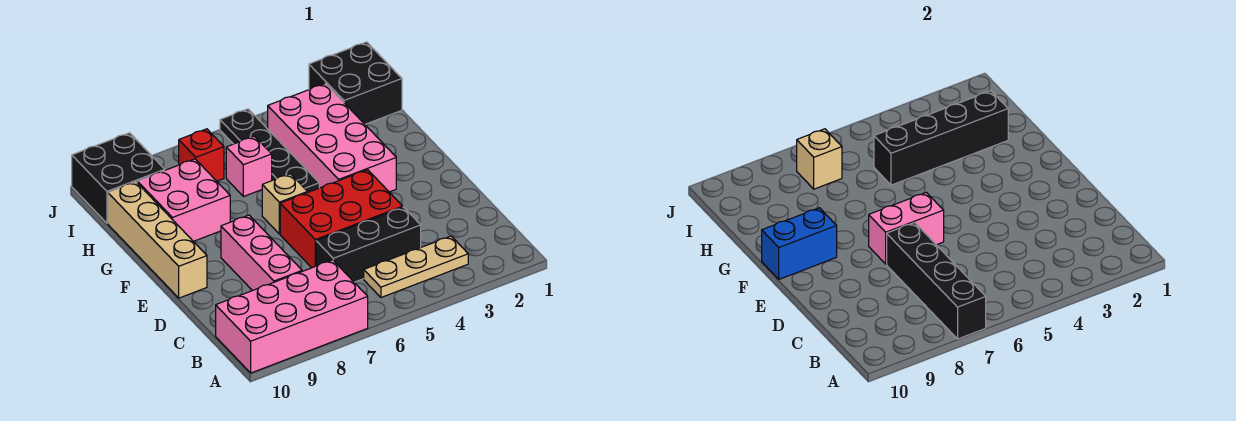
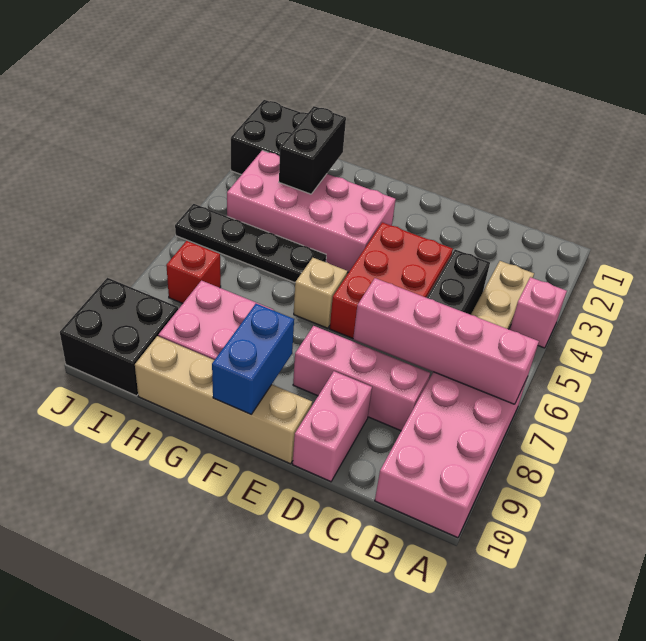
black brick A7:D7 level 2 -> pink brick A7:D7 level 2
pink brick E6:E7 level 2 -> pink brick D9:D10 level 1
black brick H2:H5 level 2 -> black brick H2:H3 level 2
pink brick H6 level 1 -> pink brick A4 level 1
tan brick I7 level 2 -> none

